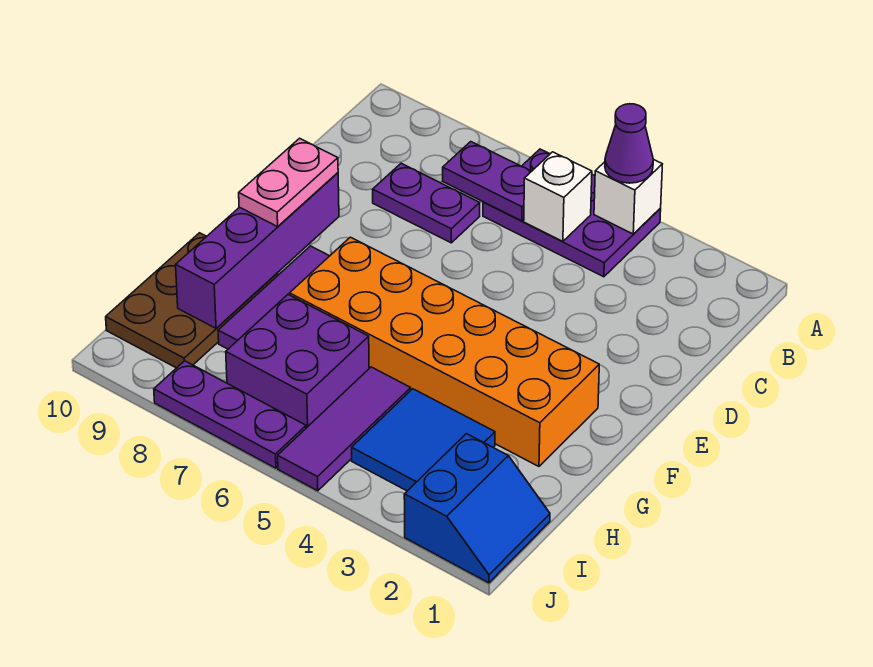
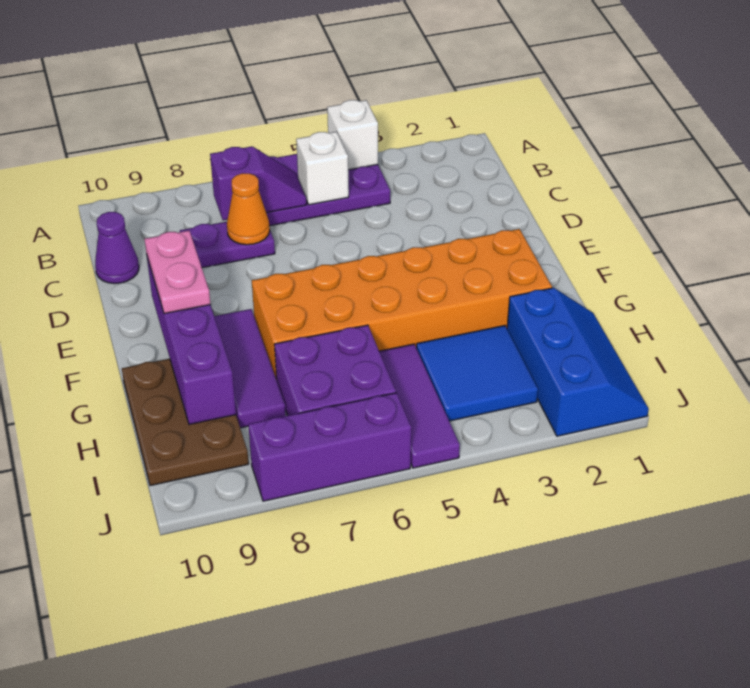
purple cone A4 level 3 -> purple cone C10 level 1
purple plate B6:B7 level 2 -> purple slope B6:B7 level 2 top 7
none -> orange cone C7 level 2
blue slope I1:J2 level 1 top 2 -> blue slope H1:J2 level 1 top 2
purple plate J6:J8 level 1 -> purple brick J6:J8 level 1

